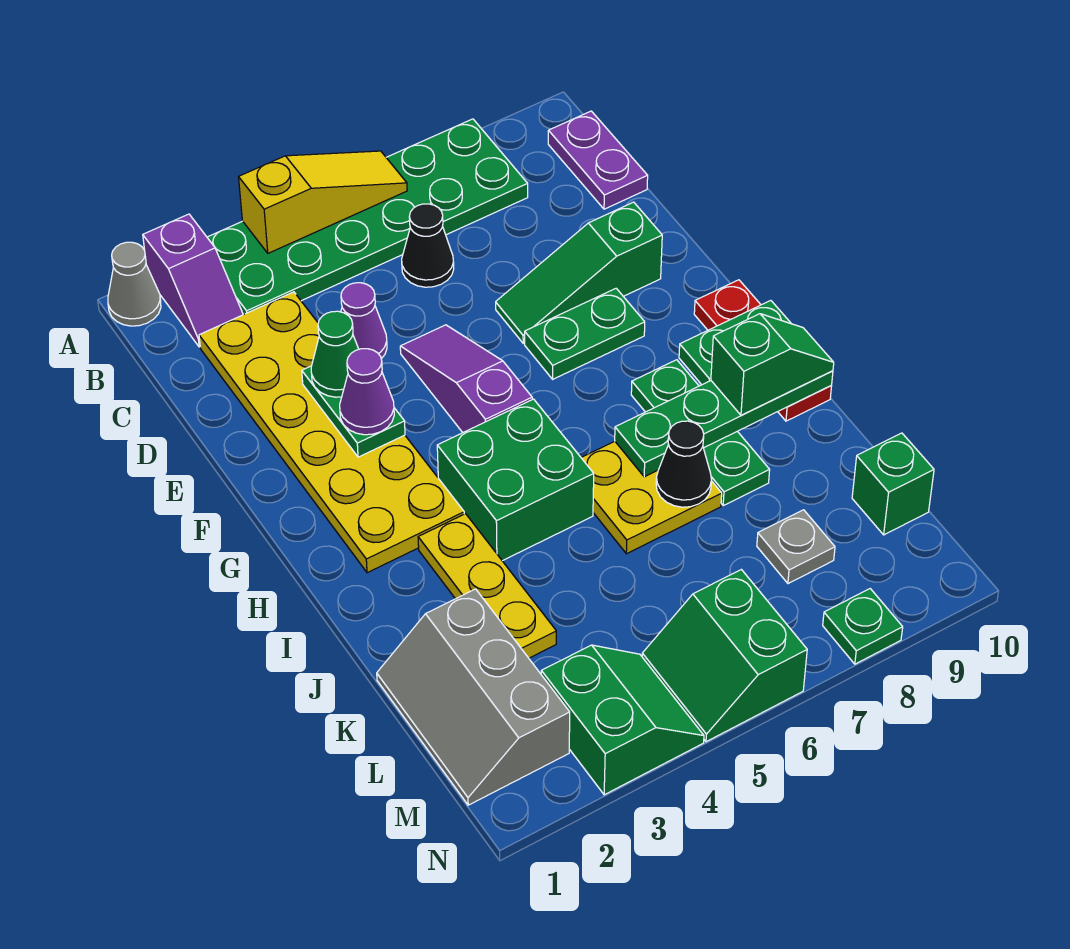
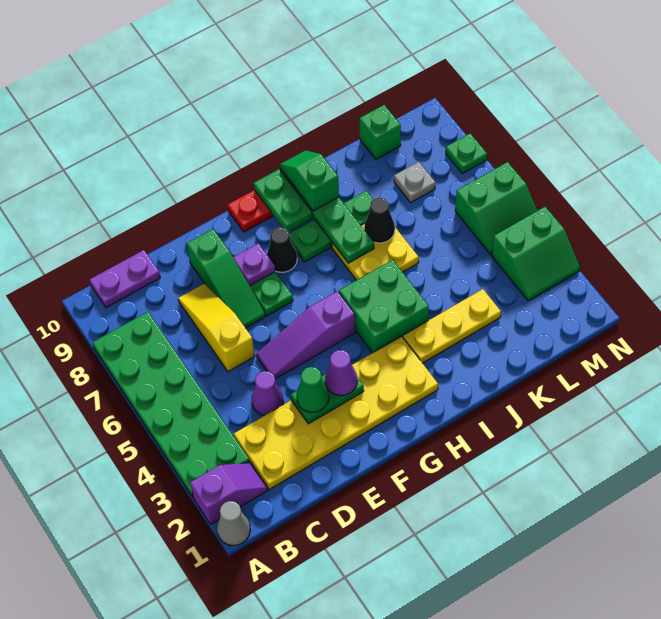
yellow slope A4:A6 level 2 top 4 -> yellow slope D6:D8 level 1 top 6
black cone C6 level 1 -> black cone G8 level 1
none -> purple plate F8 level 2
grey slope K1:M2 level 1 top 2 -> none
green slope M3:N4 level 1 top 3 -> green slope M3:N4 level 1 top 4

